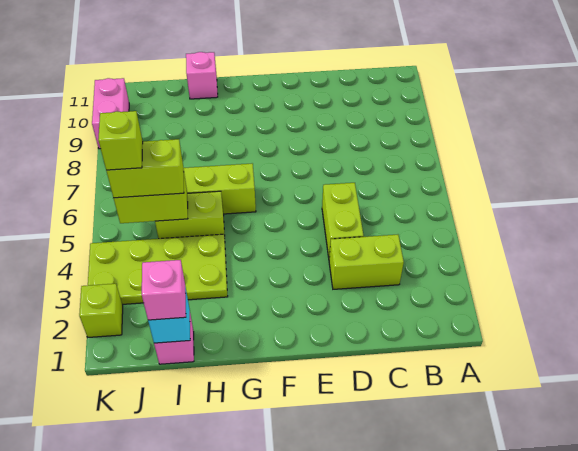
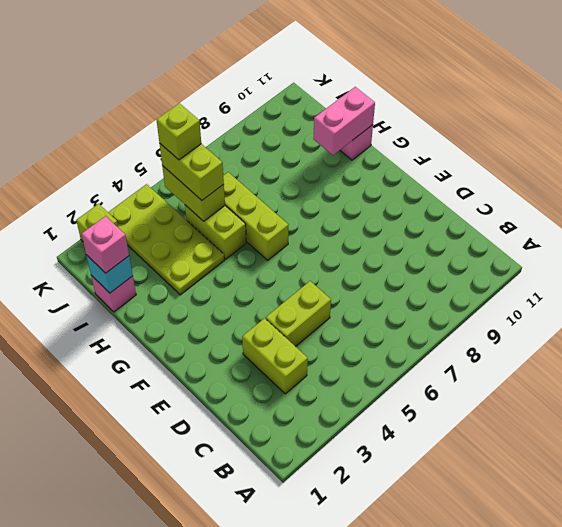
pink brick K9:K10 level 1 -> pink brick H10:H11 level 2

